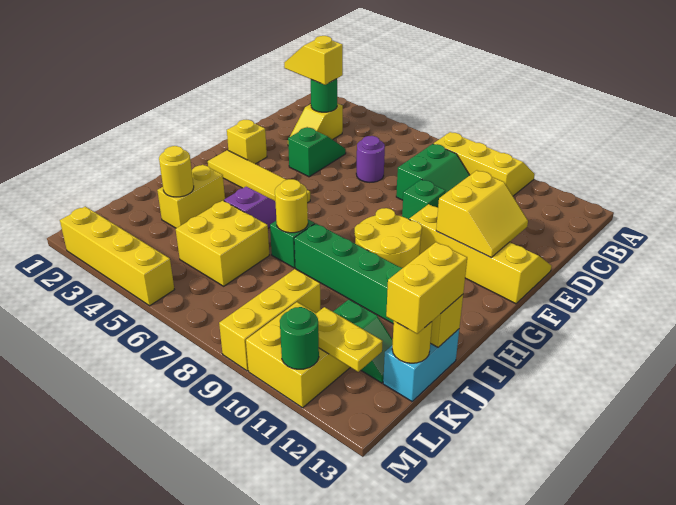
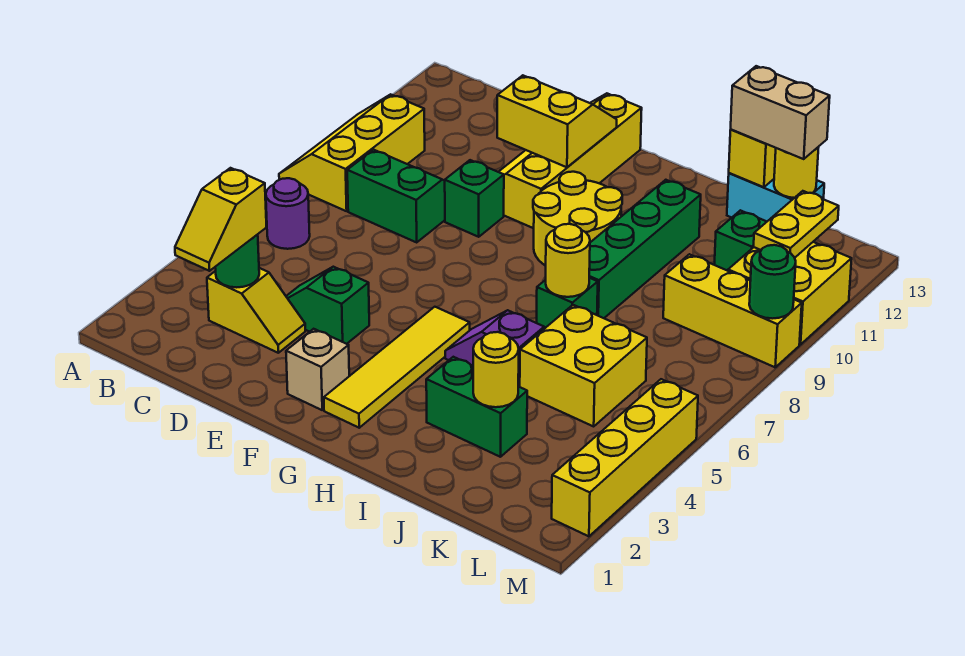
purple round brick D6 level 1 -> purple round brick B6 level 1
yellow brick F2 level 1 -> tan brick F2 level 1
yellow brick I3:J3 level 1 -> green brick I3:J3 level 1
yellow brick J13:K13 level 3 -> tan brick J13:K13 level 3
green round brick M11 level 2 -> green round brick M9 level 2

